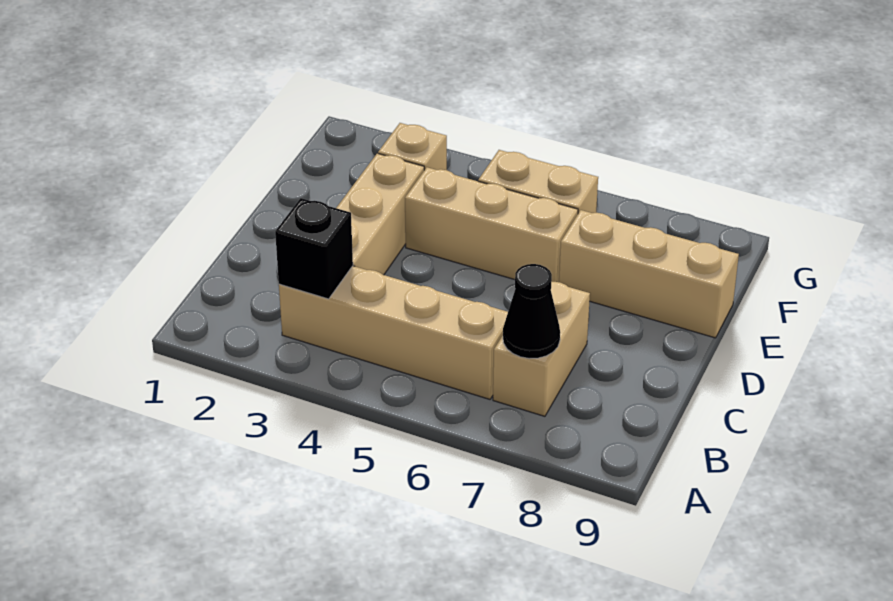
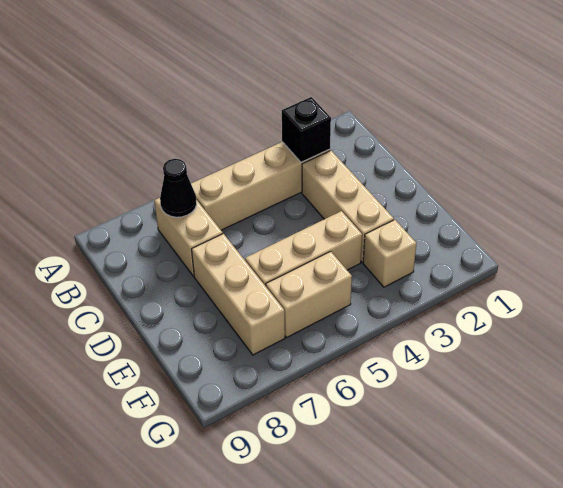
tan brick E7:E9 level 1 -> tan brick D7:F7 level 1

